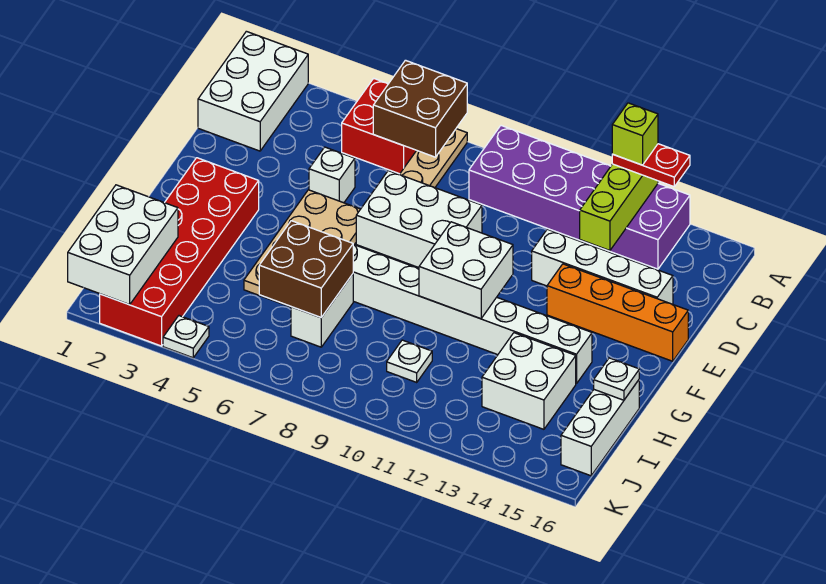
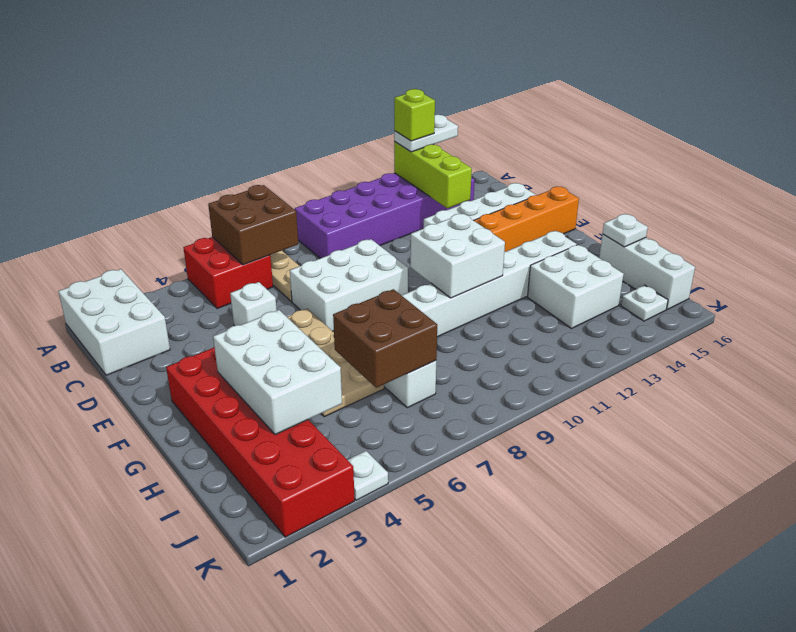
red plate A13:A14 level 3 -> white plate A13:A14 level 3
white brick I1:K2 level 2 -> white brick G3:I4 level 2
white plate I10 level 1 -> white plate J15 level 1

